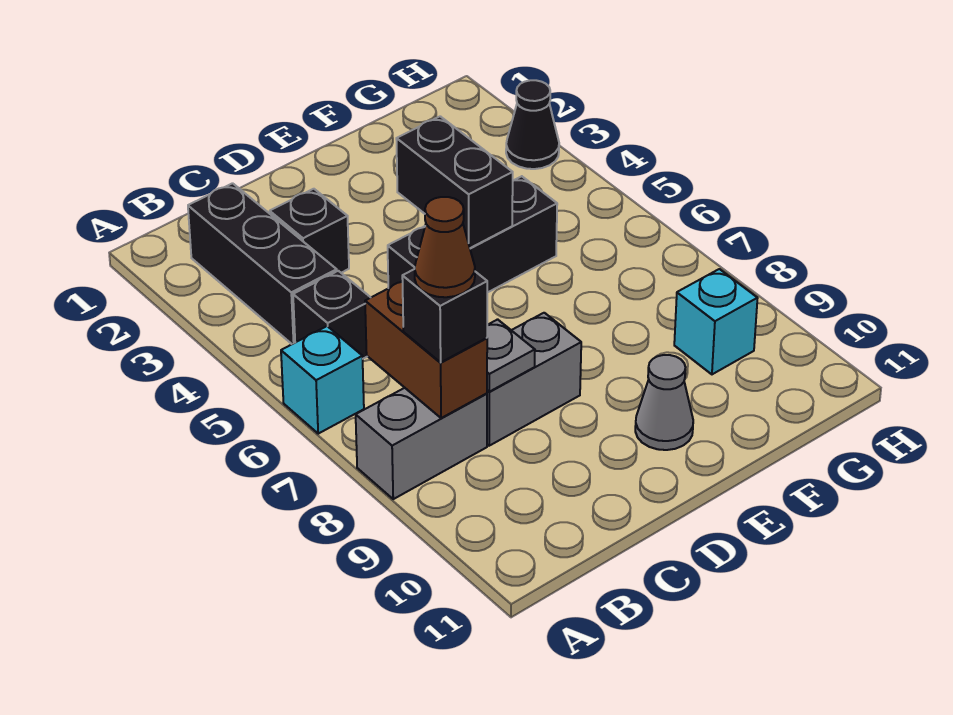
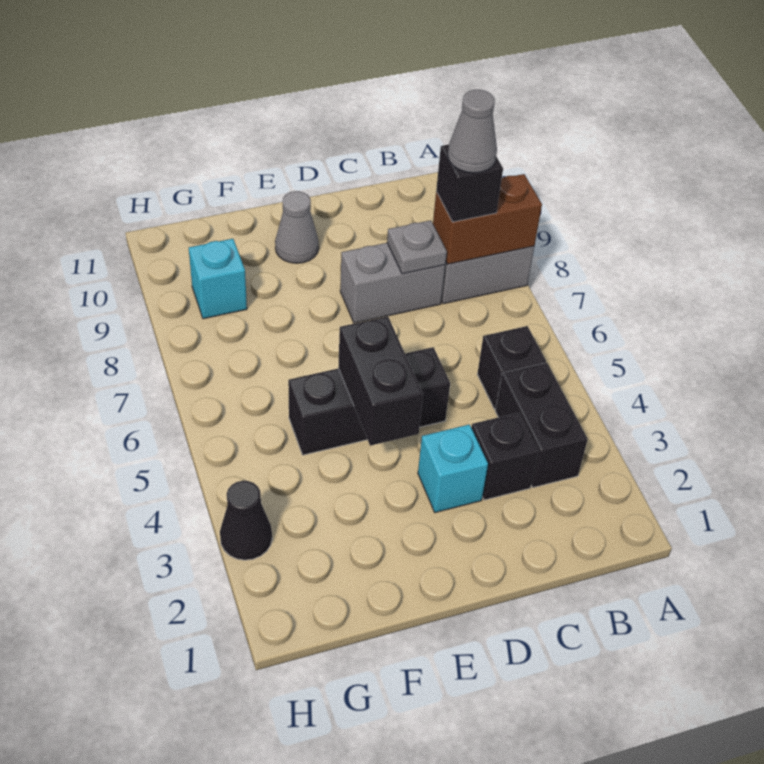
cyan brick A6 level 1 -> cyan brick D3 level 1
black brick B2:B4 level 1 -> black brick B3:B4 level 1
brown brick B7:B8 level 2 -> brown brick A8:B8 level 2
brown cone B8 level 4 -> grey cone B8 level 4

